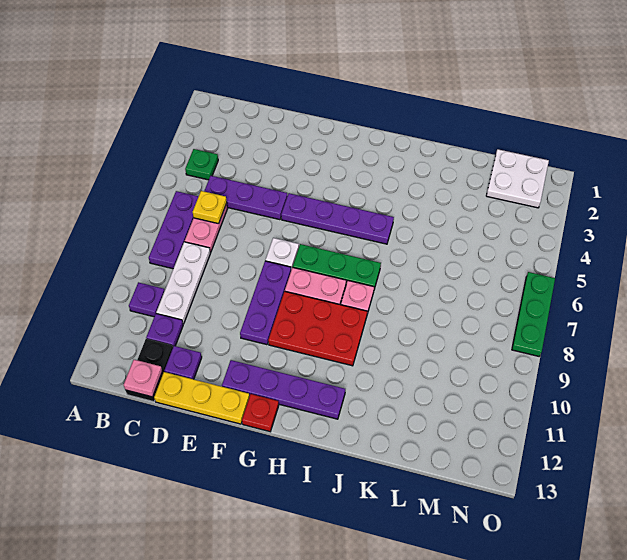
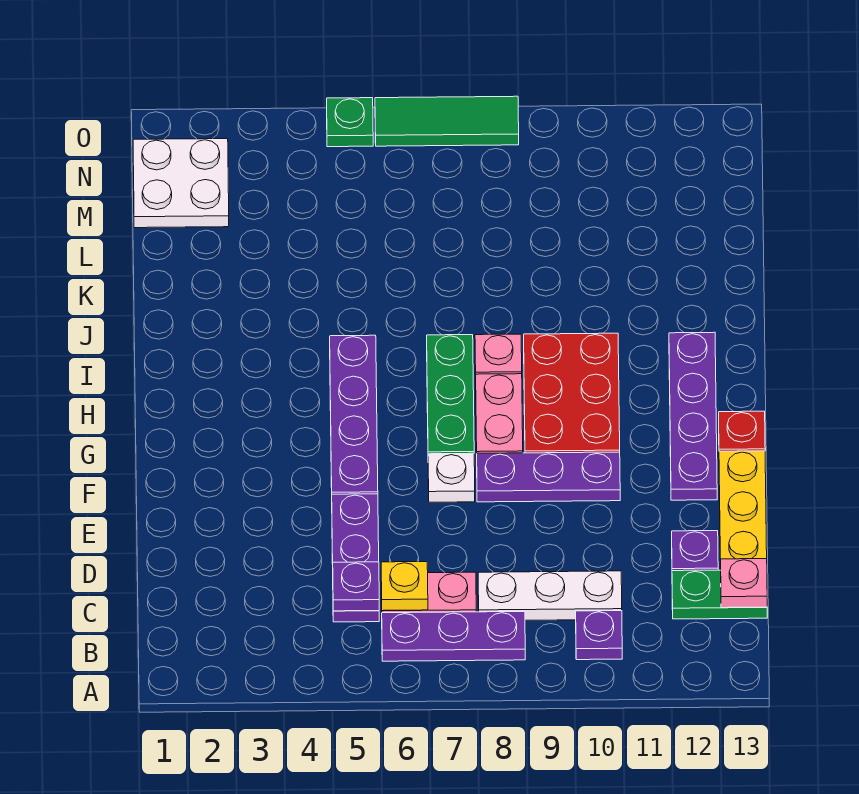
green plate B4 level 1 -> green plate O5 level 1
purple plate C11 level 1 -> purple plate C5 level 2
black plate C12:C13 level 1 -> green plate C12:C13 level 1
green plate O6:O8 level 1 -> green tile O6:O8 level 1

